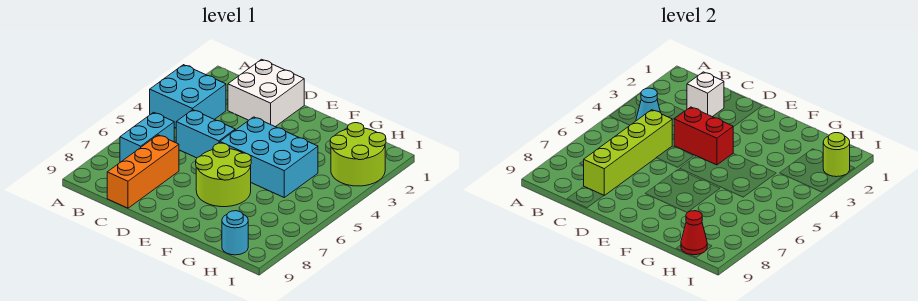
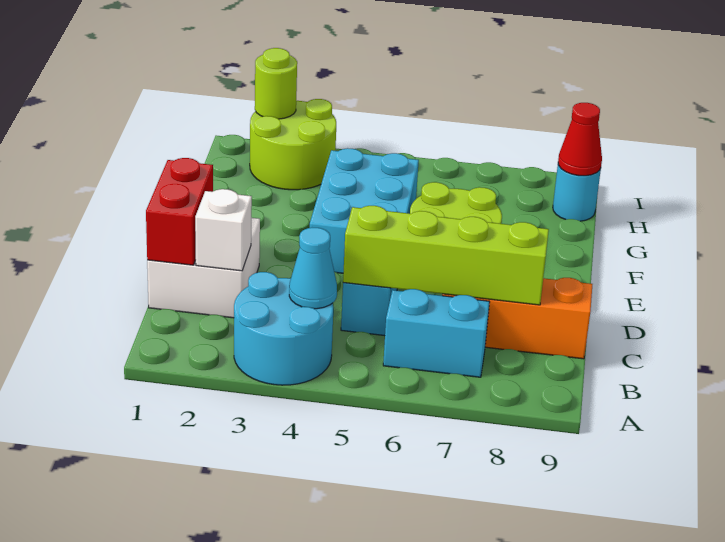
cyan brick A3:B4 level 1 -> cyan round brick A3:B4 level 1
red brick D4:E4 level 2 -> red brick C1:D1 level 2

